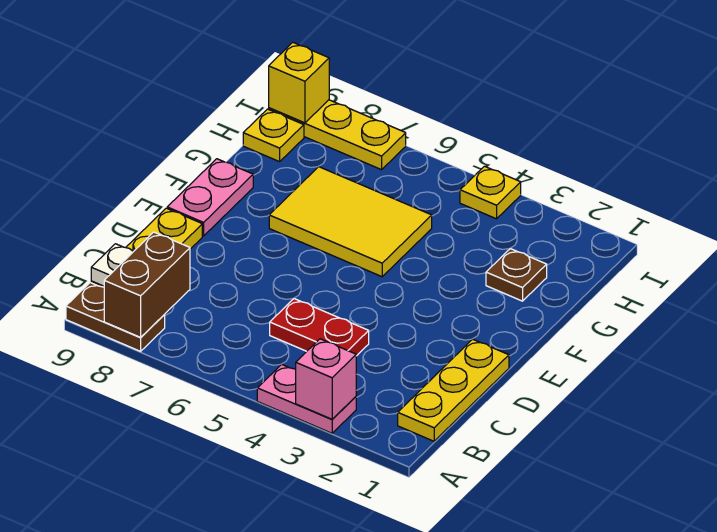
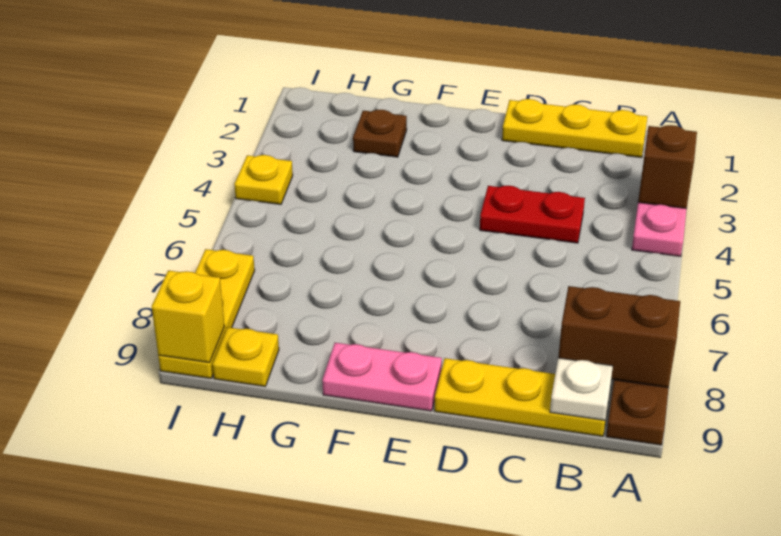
pink brick A3 level 2 -> brown brick A3 level 2
red plate C4:C5 level 1 -> red plate C4:D4 level 1
yellow tile F5:G7 level 1 -> none

